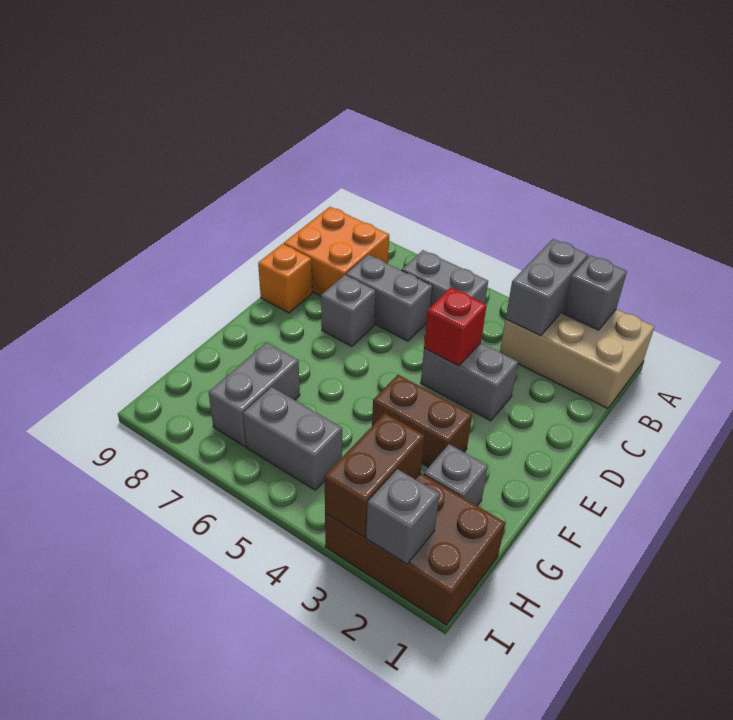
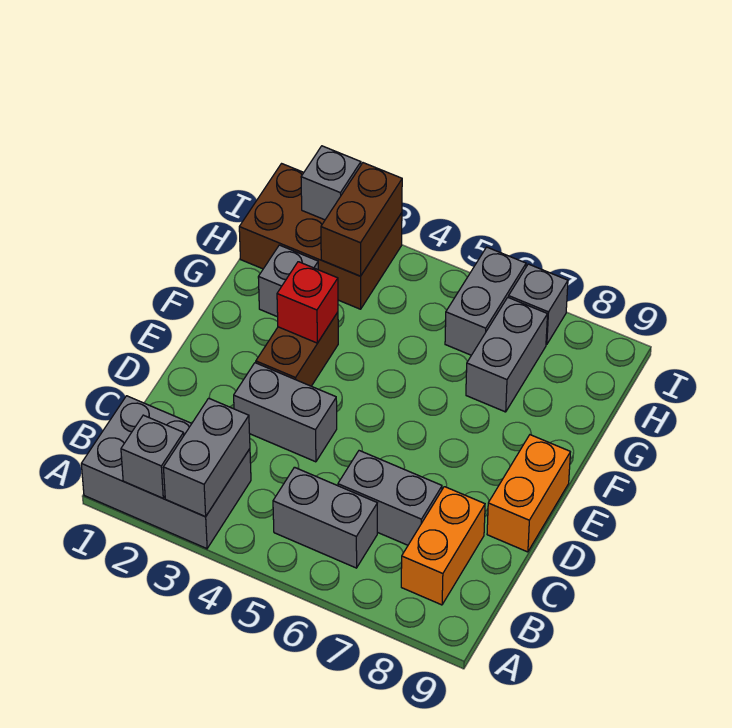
tan brick A1:B3 level 1 -> grey brick A1:B3 level 1
orange brick B8:C9 level 1 -> orange brick B8:C8 level 1
red brick D4 level 2 -> red brick F3 level 2
grey brick D7 level 1 -> grey brick I7 level 1
orange brick D9 level 1 -> orange brick D9:E9 level 1
brown brick F3:F4 level 1 -> brown brick E3:F3 level 1
grey brick H5:H6 level 1 -> grey brick H6:I6 level 1

